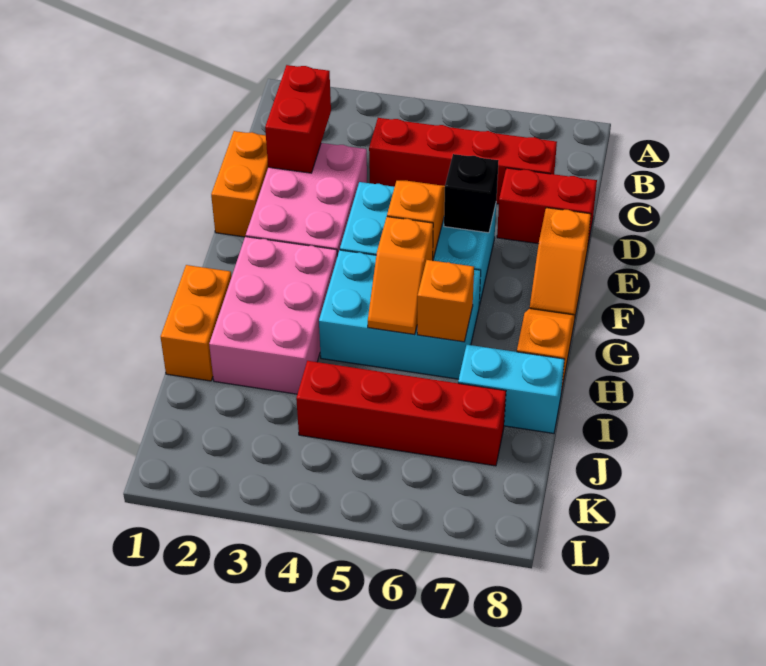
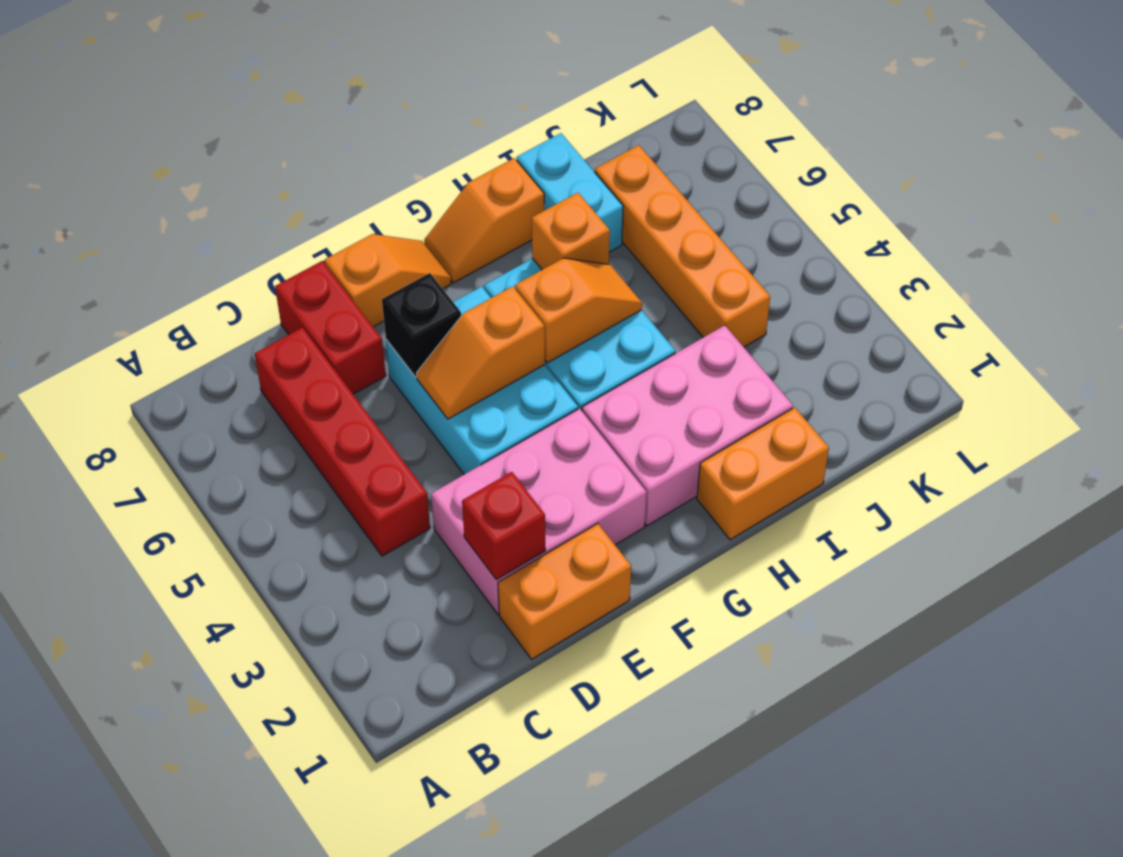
red brick C2:D2 level 2 -> red brick D2 level 2
red brick J4:J7 level 1 -> orange brick J4:J7 level 1

